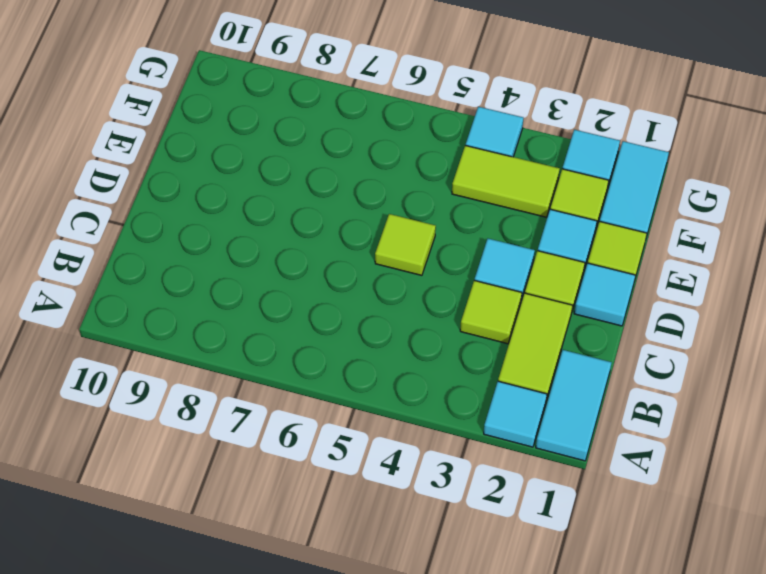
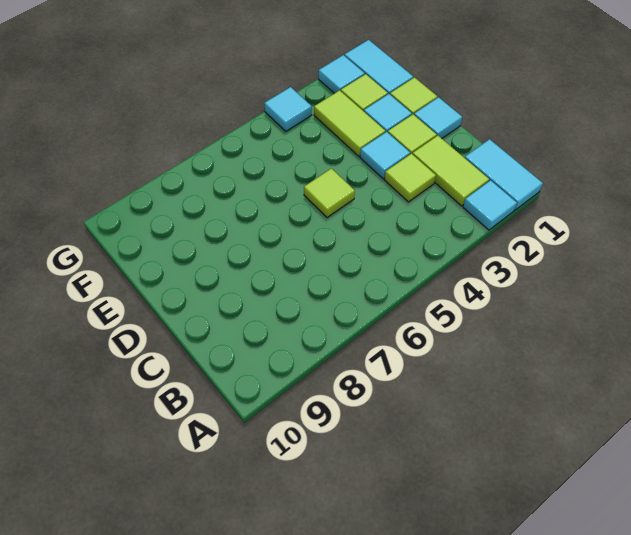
lime tile F3:F4 level 1 -> lime tile E3:F3 level 1

